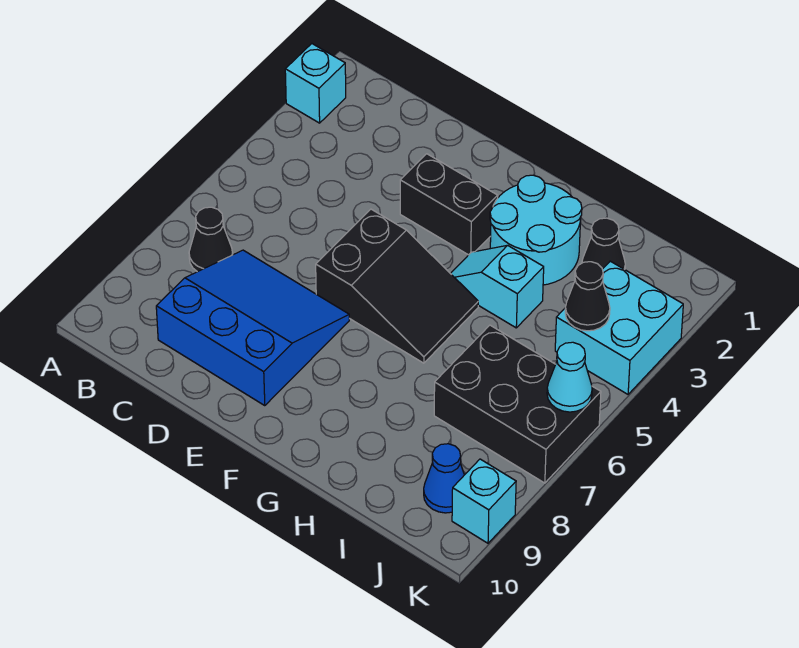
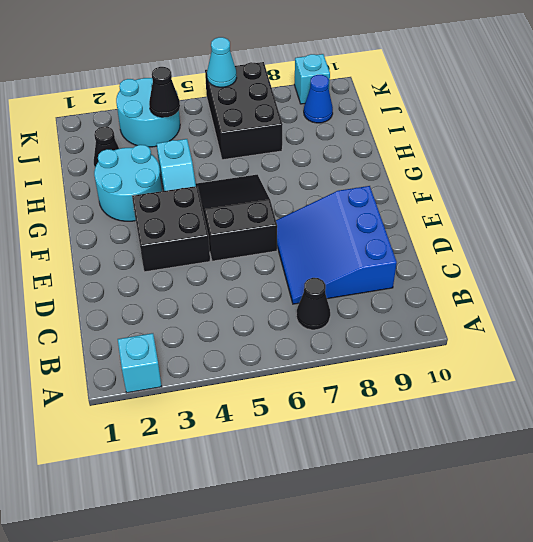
black brick E3:F3 level 1 -> black brick E3:F4 level 1
cyan brick J3:K4 level 1 -> cyan round brick J3:K4 level 1

